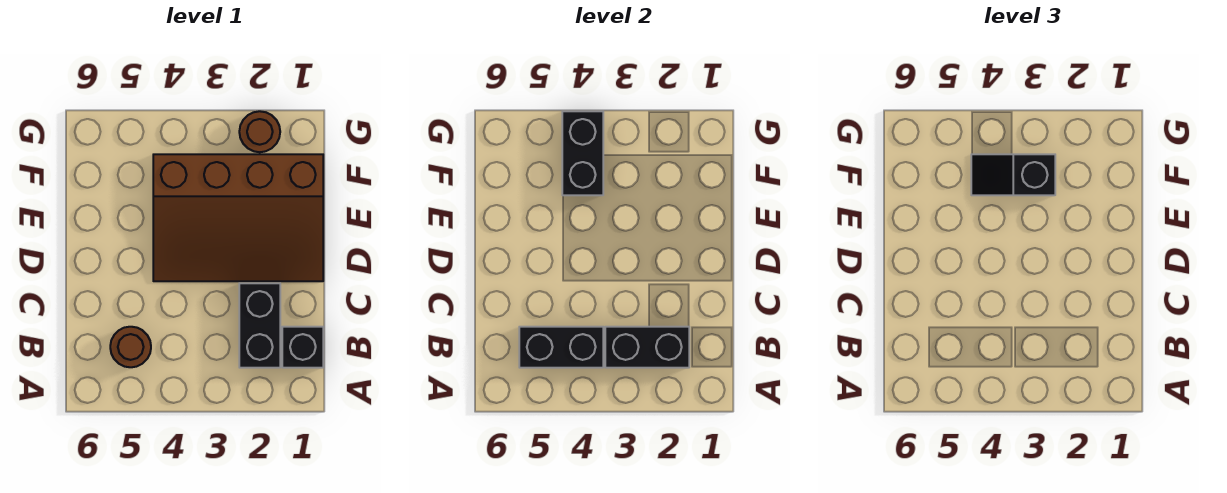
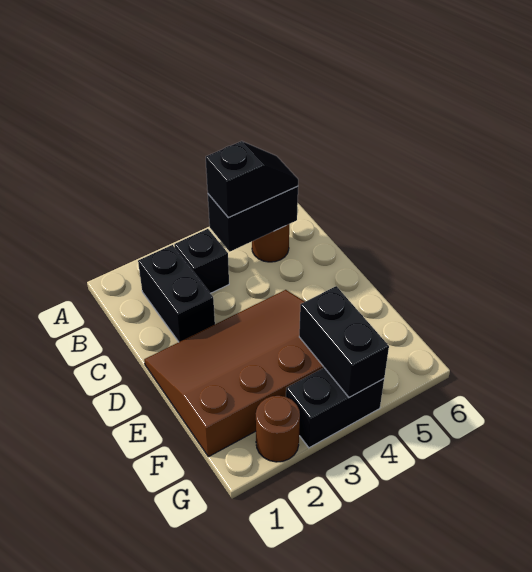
black brick B1 level 1 -> black brick B3 level 1
black brick B2:B3 level 2 -> black brick G3:G4 level 1
black slope F3:F4 level 3 top 3 -> black slope B4:B5 level 3 top 4

